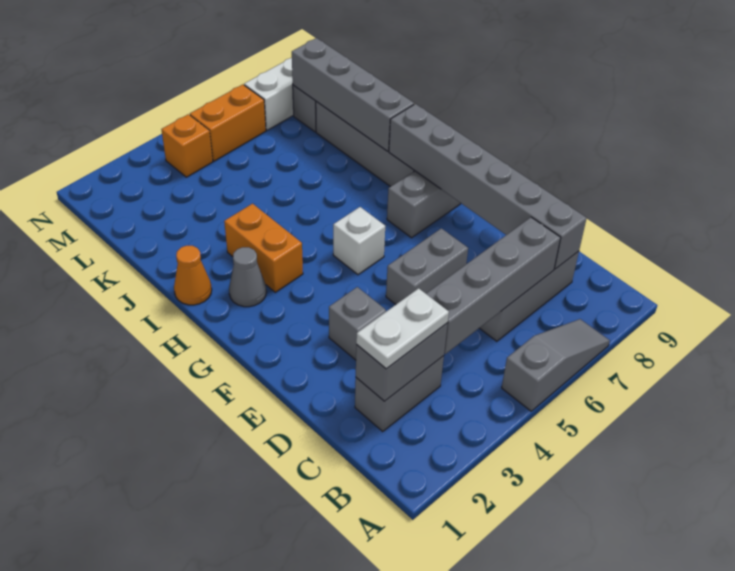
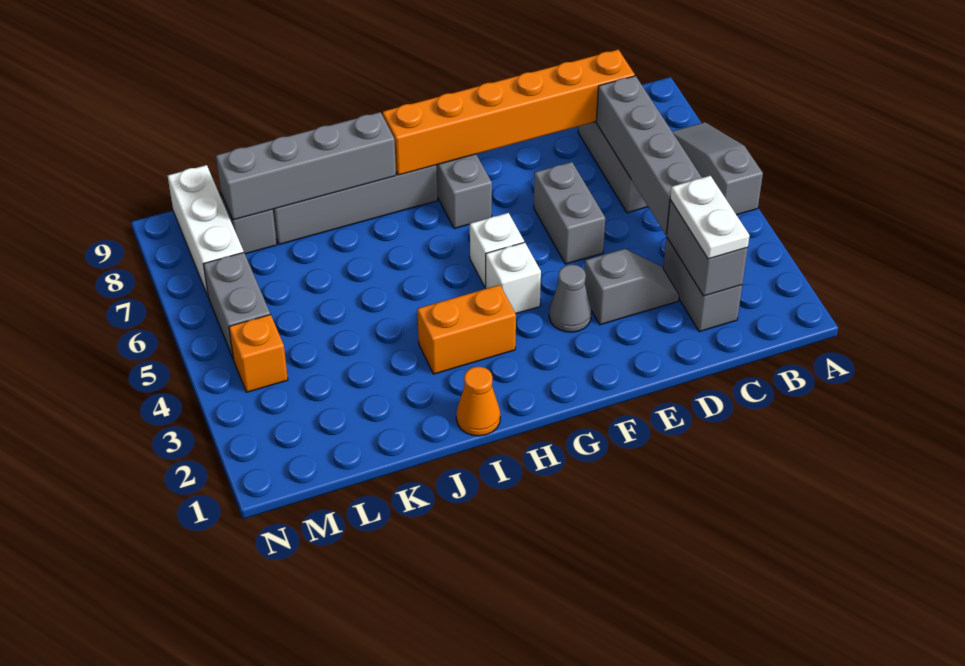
grey brick C8:H8 level 2 -> orange brick C8:H8 level 2
none -> white brick G4 level 1
grey cone H2 level 1 -> grey cone F3 level 1
orange brick M5:M6 level 1 -> grey brick M5:M6 level 1

